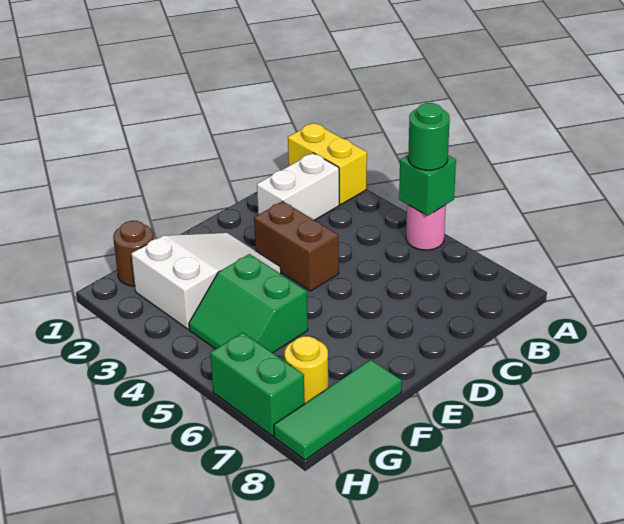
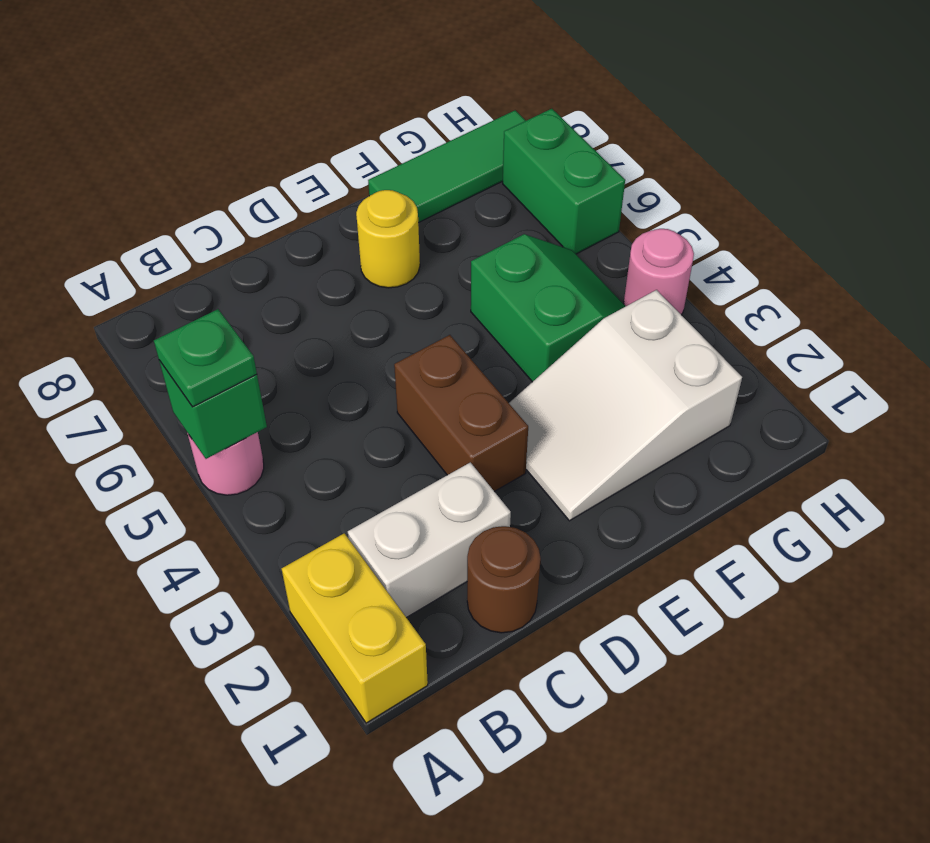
green round brick A5 level 3 -> green plate A5 level 3
brown round brick G1 level 1 -> brown round brick C1 level 1
yellow round brick G7 level 1 -> yellow round brick E7 level 1
none -> pink round brick H4 level 1

